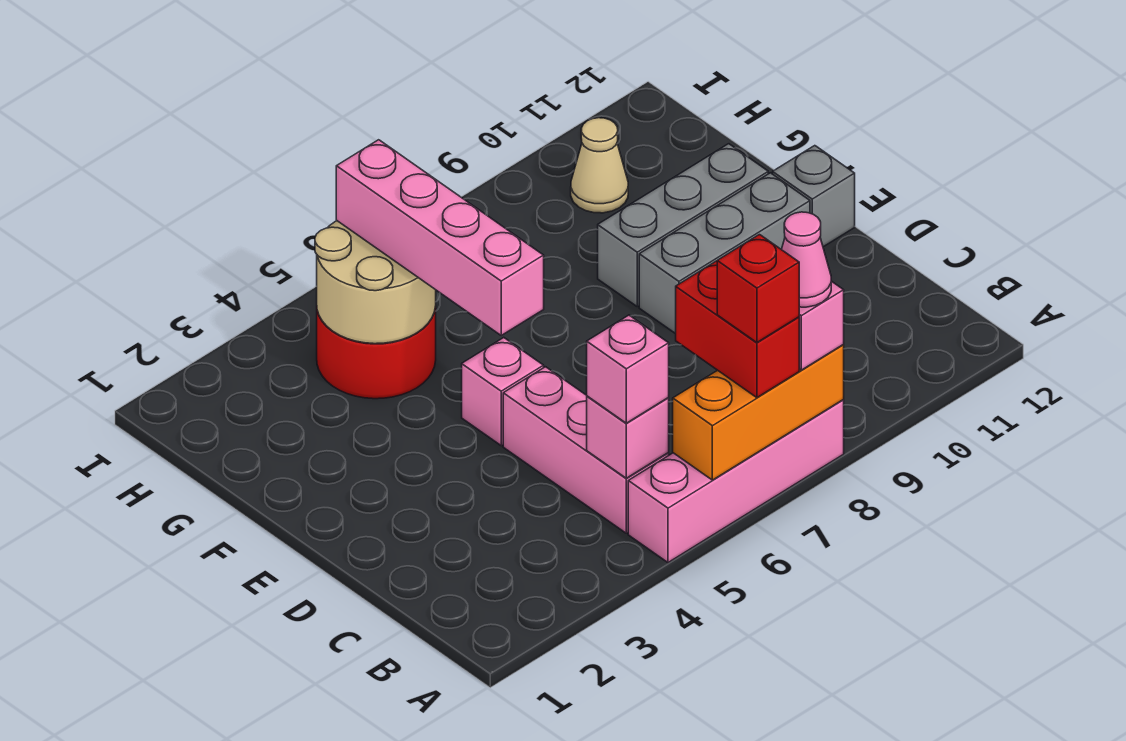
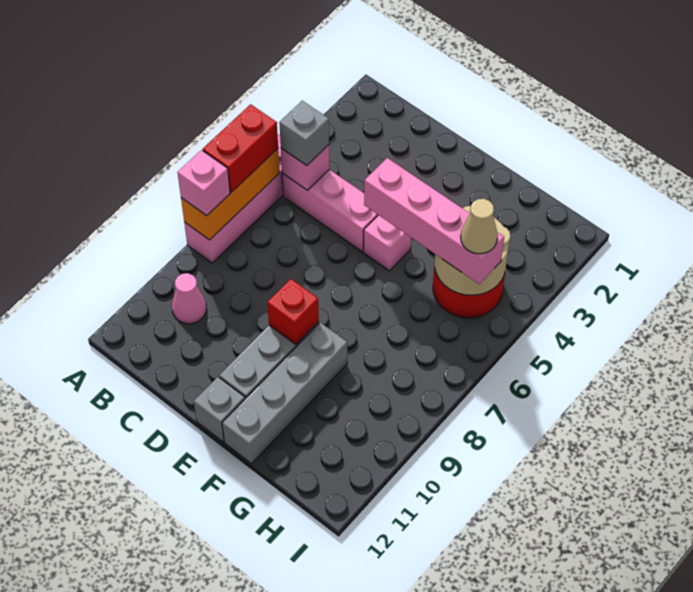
red brick A7:B7 level 3 -> red brick A6:A7 level 3
red brick A7 level 4 -> red brick E9 level 2
pink cone A8 level 4 -> pink cone B10 level 1
pink brick B5 level 3 -> grey brick B5 level 3
grey brick F9:F11 level 1 -> grey brick F9:F12 level 1
tan cone H10 level 1 -> tan cone H5 level 4

